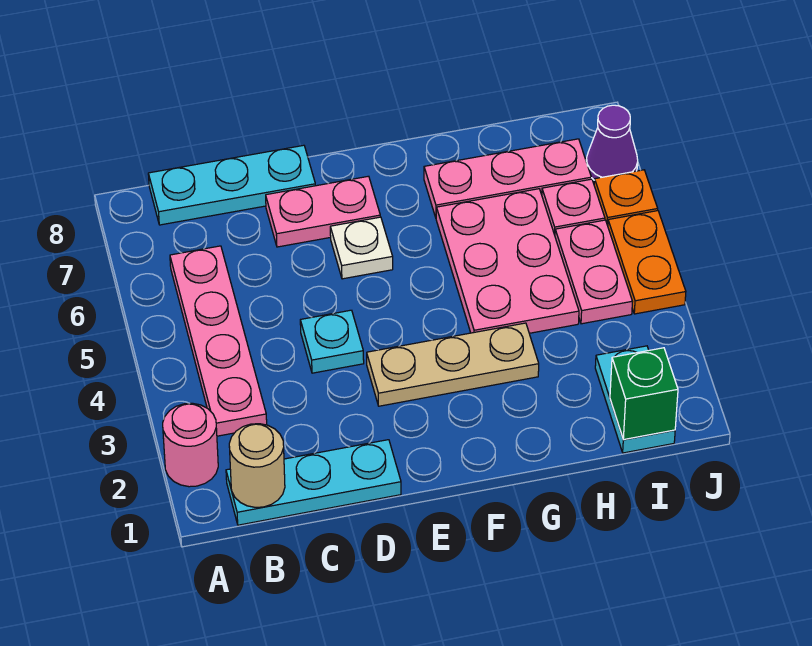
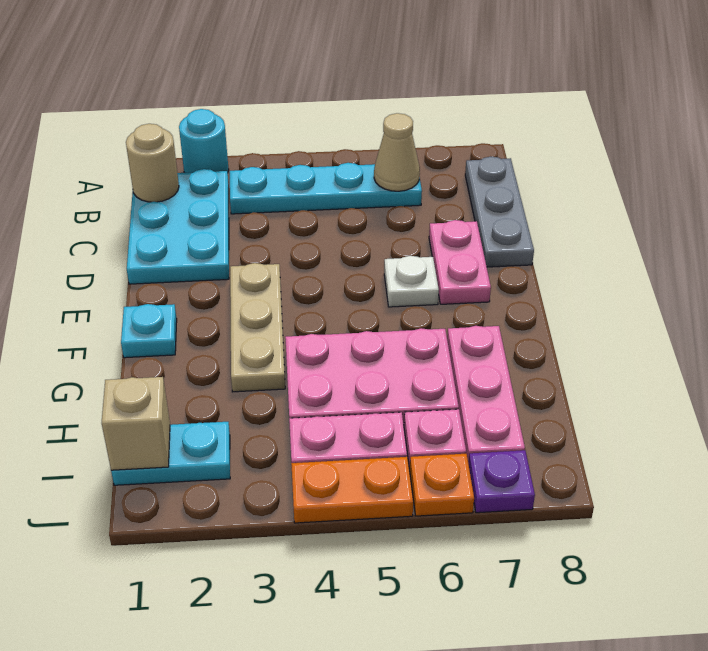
pink round brick A2 level 1 -> cyan round brick A2 level 1
cyan plate B1:D1 level 1 -> cyan plate B1:D2 level 1
pink plate B3:B6 level 1 -> cyan plate B3:B6 level 1
none -> tan cone B6 level 2
cyan plate B8:D8 level 1 -> grey plate B8:D8 level 1
cyan plate D4 level 1 -> cyan plate F1 level 1
green brick I1 level 2 -> tan brick I1 level 2
purple cone J7 level 1 -> purple plate J7 level 1

